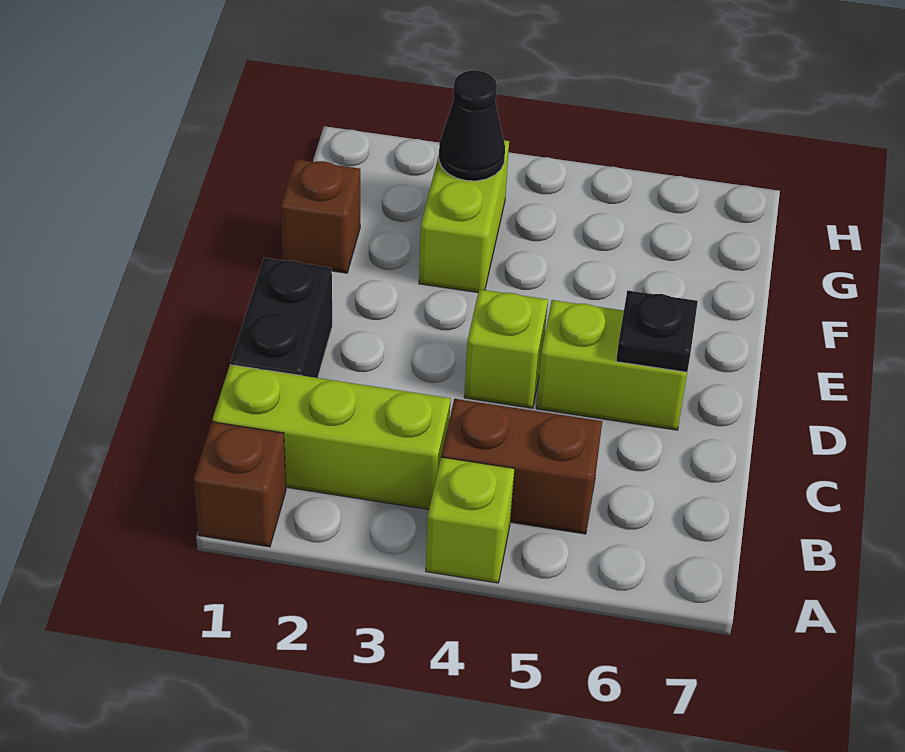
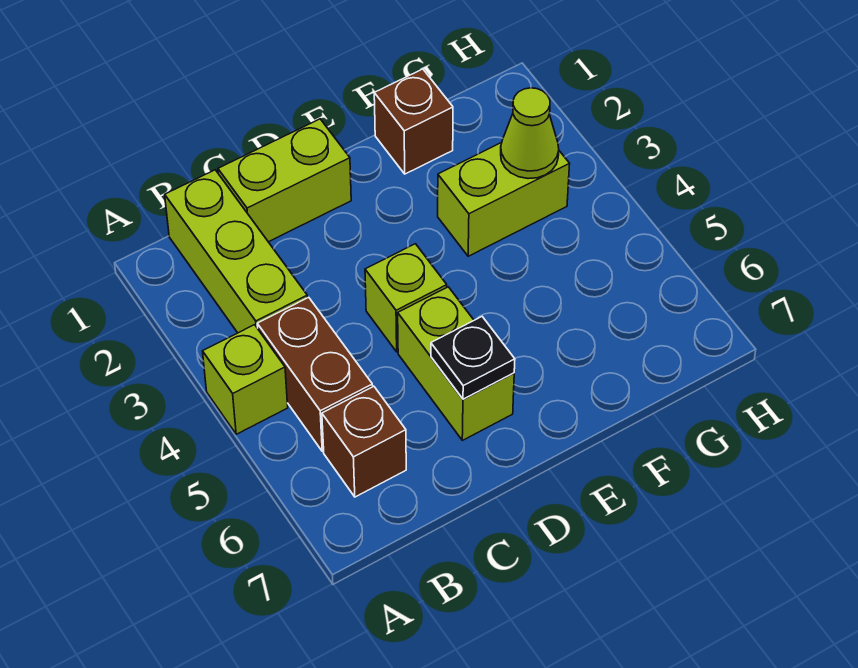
brown brick A1 level 1 -> brown brick B6 level 1
black brick C1:D1 level 1 -> lime brick C1:D1 level 1
black cone G3 level 2 -> lime cone G3 level 2

